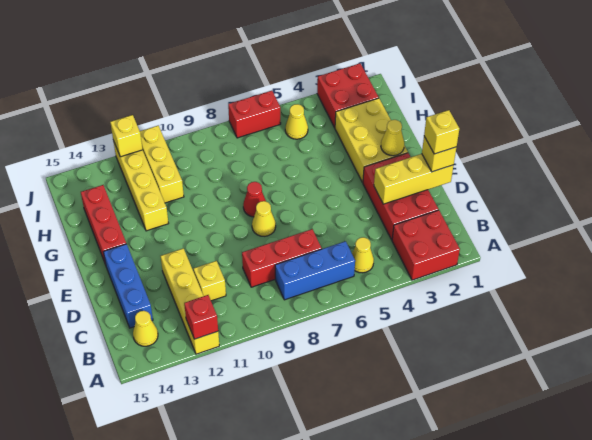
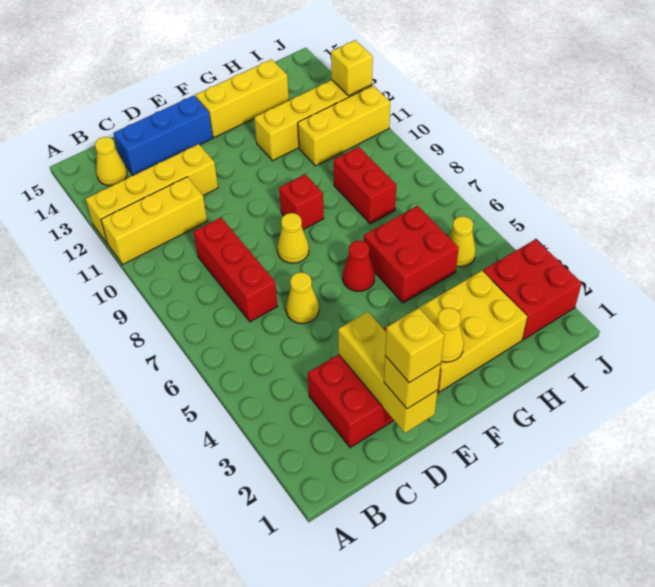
red brick A2:B3 level 1 -> red brick G5:H6 level 1
red brick A12 level 2 -> red brick F9 level 1
yellow cone B5 level 1 -> yellow cone D6 level 1
blue brick B6:B8 level 1 -> none
yellow brick C11 level 1 -> yellow brick A11:C11 level 1
red cone F8 level 1 -> red cone F6 level 1
red brick F14:H14 level 1 -> yellow brick F14:H14 level 1
red brick J6:J7 level 1 -> red brick H8:H9 level 1

